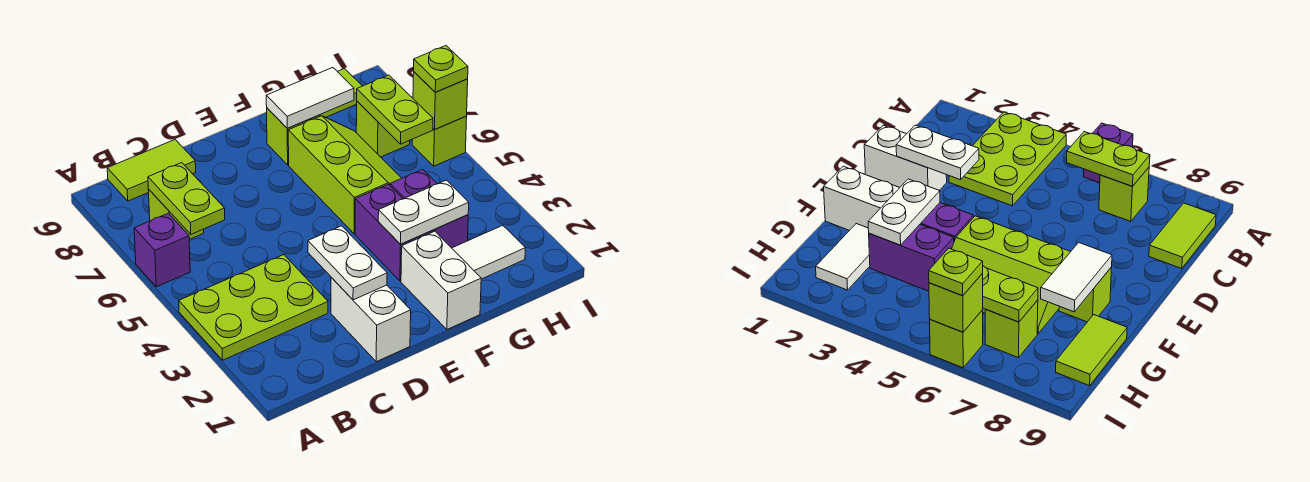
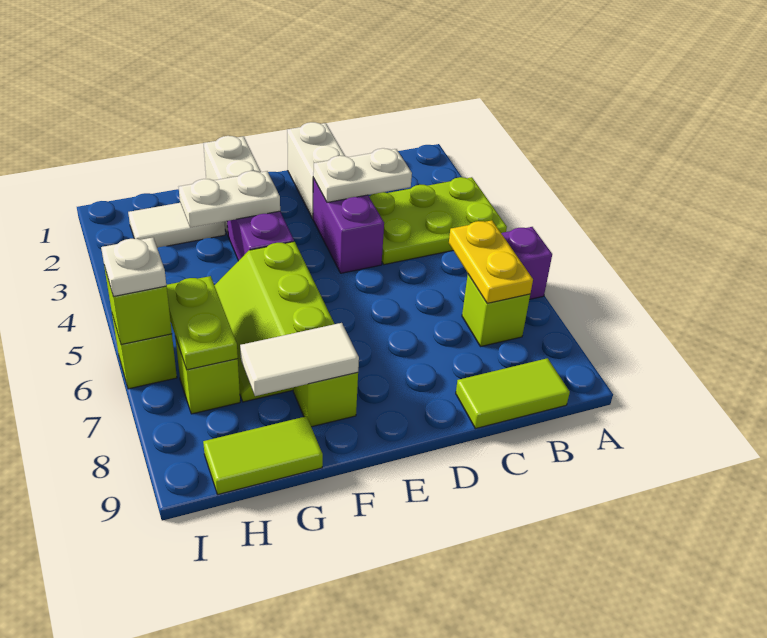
lime plate B6:B7 level 2 -> yellow plate B6:B7 level 2
white plate D2:D3 level 2 -> white plate C3:D3 level 2
purple brick G3:G4 level 1 -> purple brick D3:D4 level 1
lime plate I6 level 3 -> white plate I6 level 3

